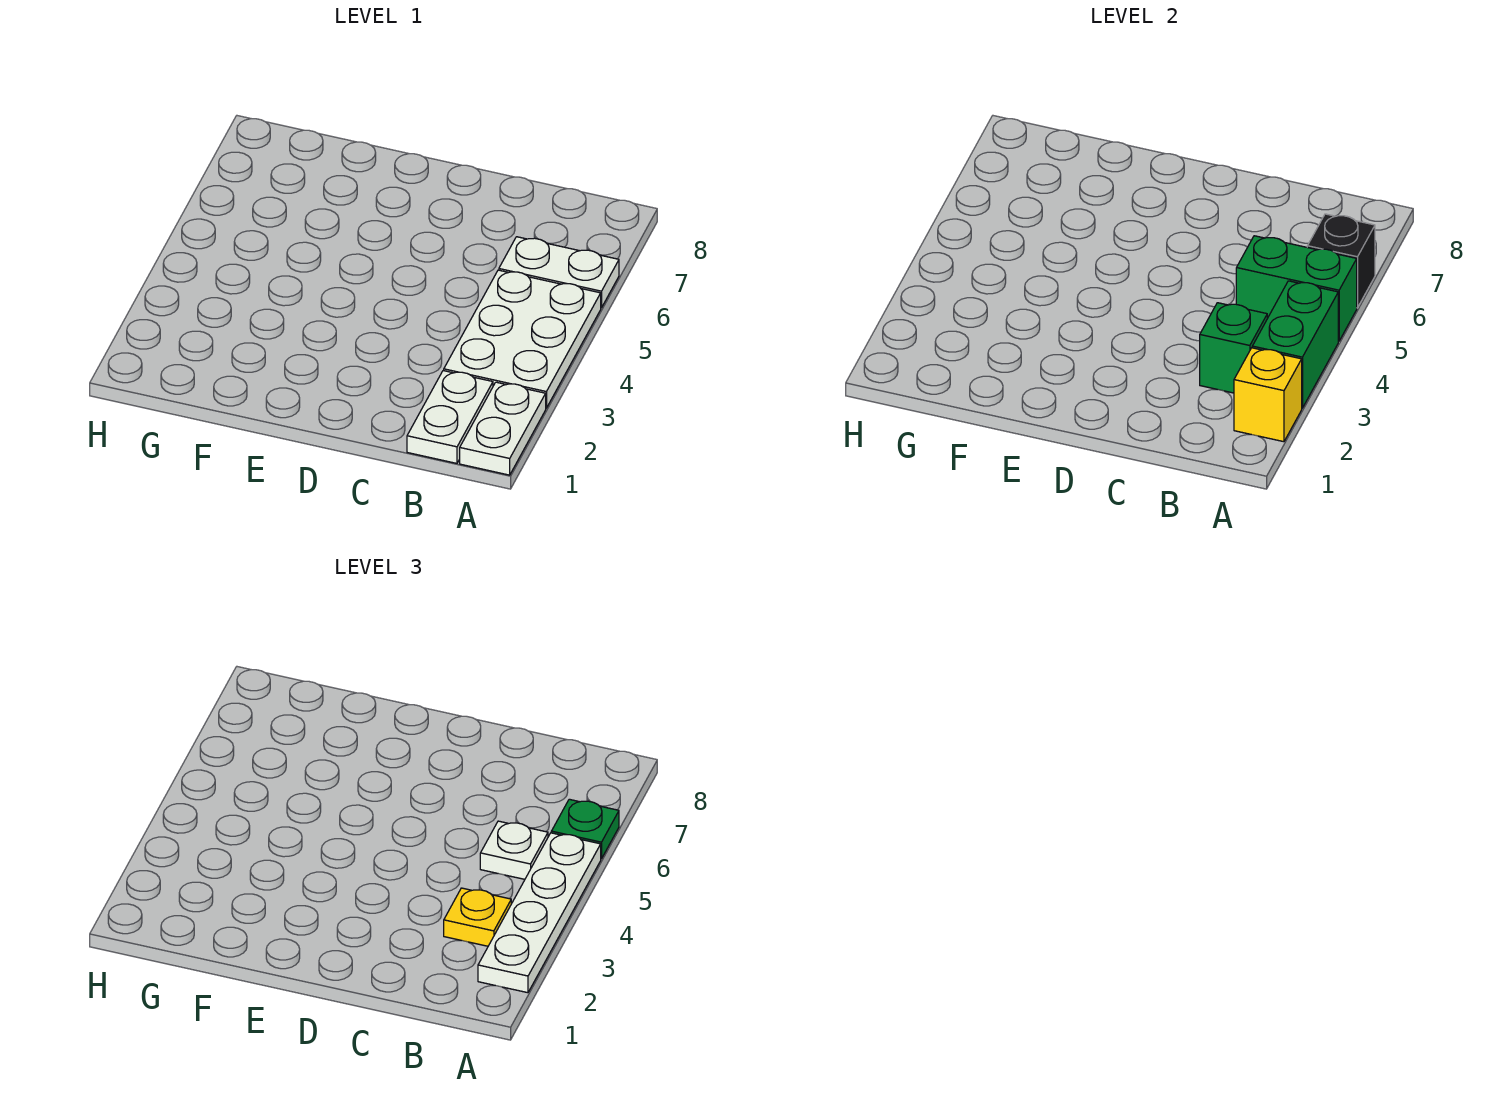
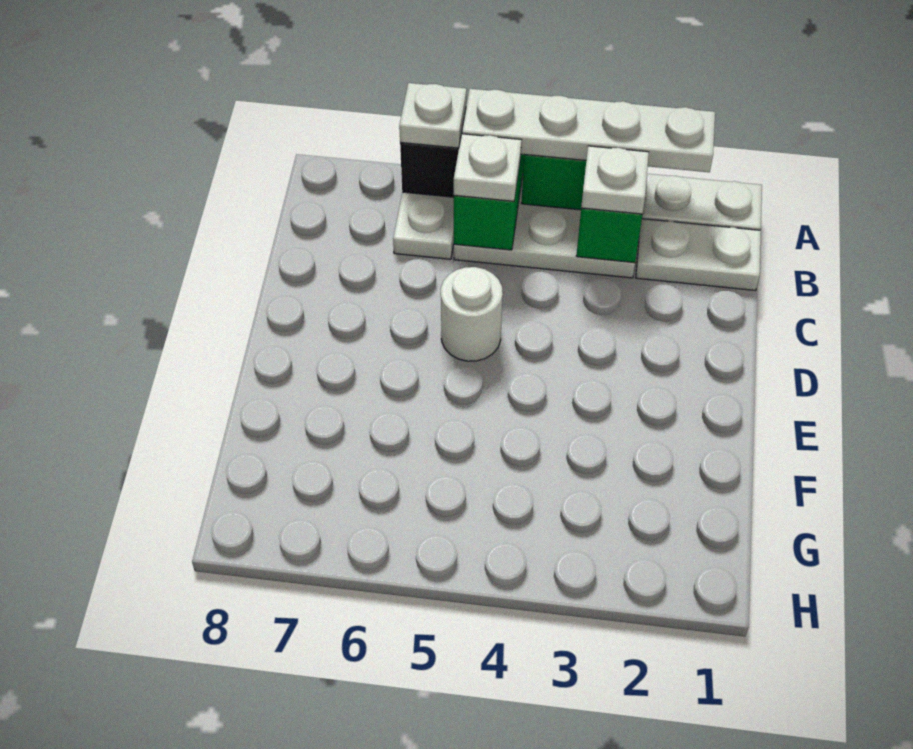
yellow brick A2 level 2 -> none
green plate A6 level 3 -> white plate A6 level 3
yellow plate B3 level 3 -> white plate B3 level 3
none -> white round brick D5 level 1

